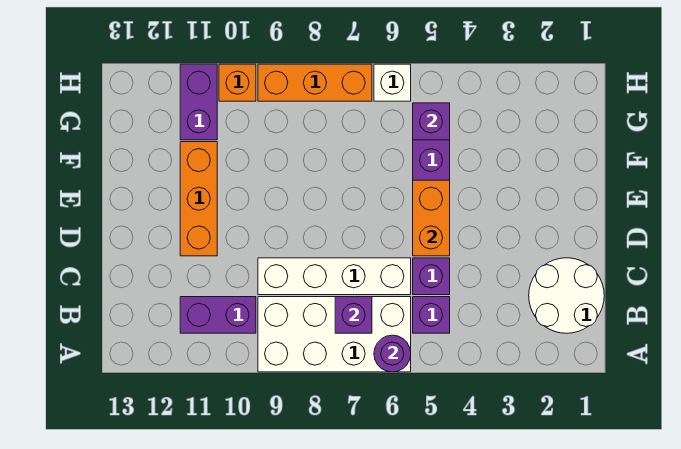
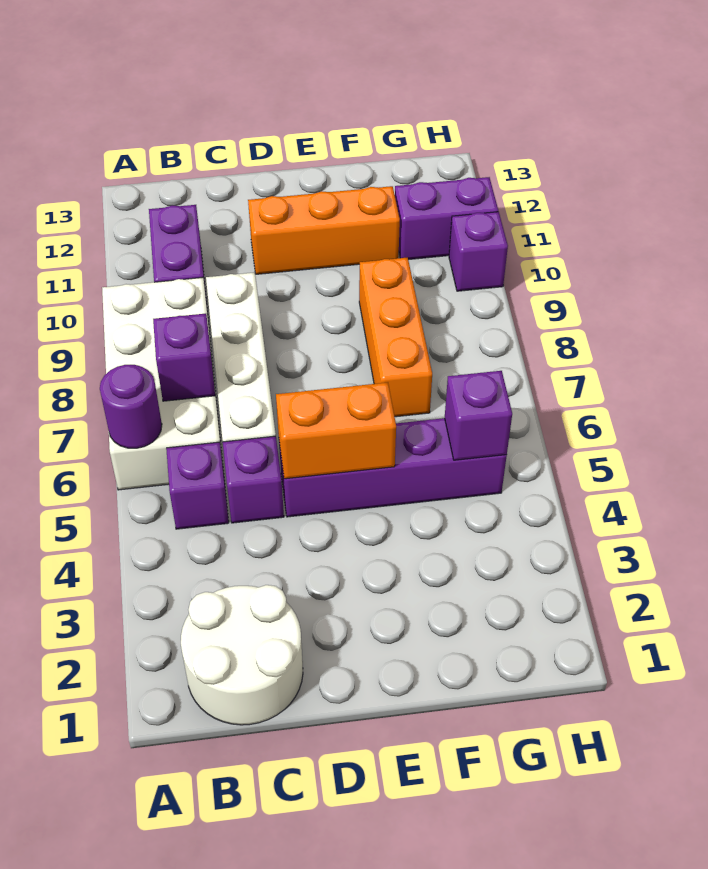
white brick H6 level 1 -> none
orange brick H7:H9 level 1 -> orange brick F7:F9 level 1
orange brick H10 level 1 -> purple brick H10 level 1

